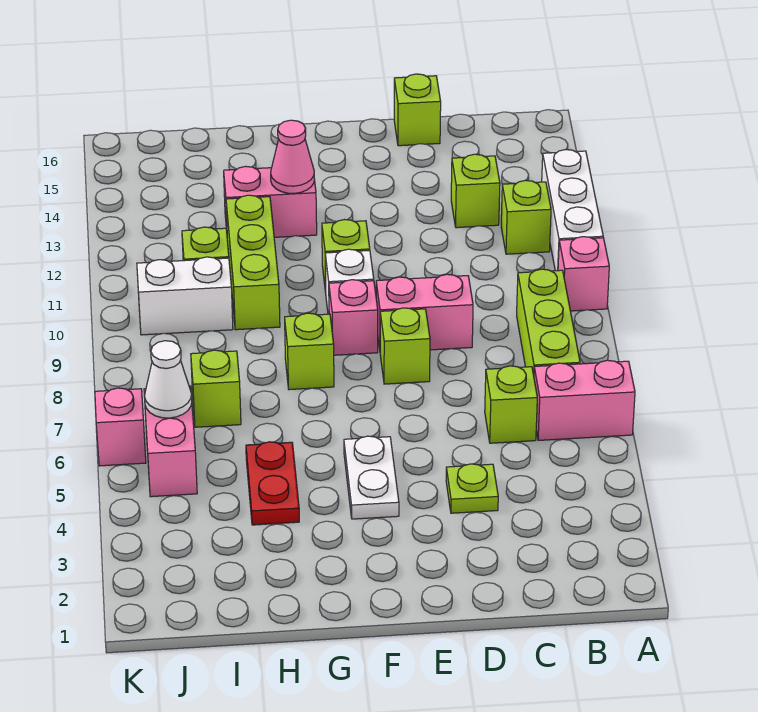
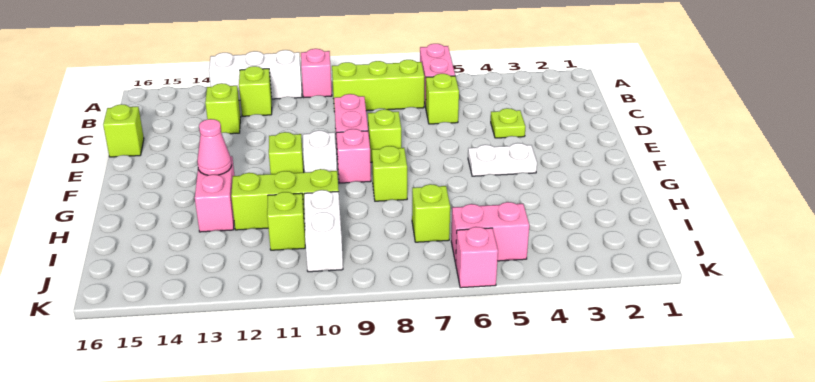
red plate H4:H5 level 1 -> none
white cone J6 level 2 -> none

